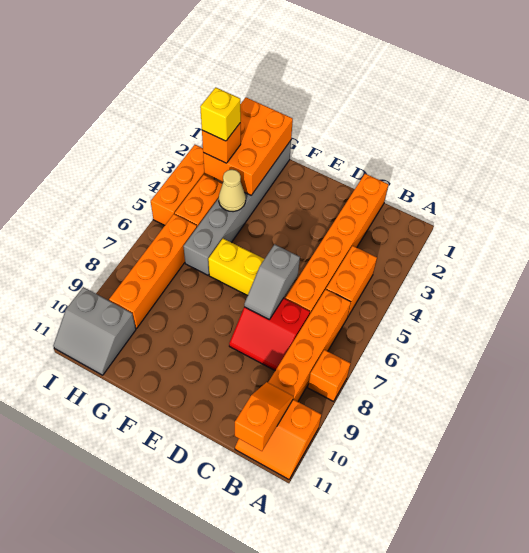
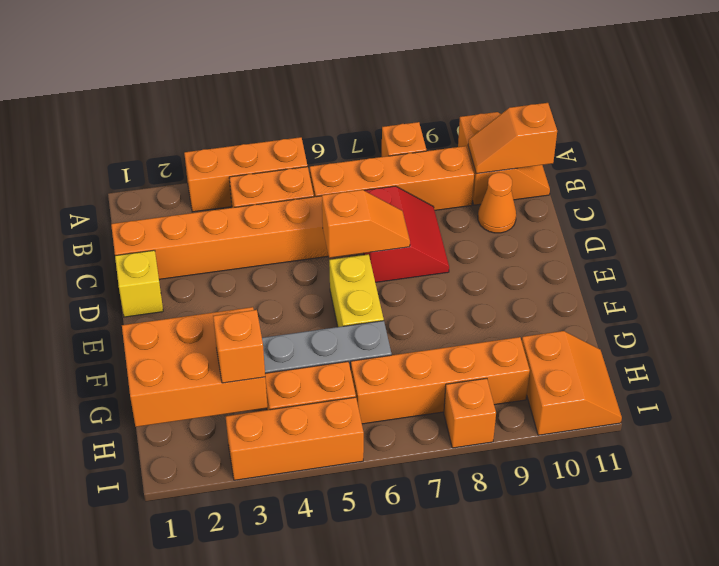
none -> orange brick A3:A5 level 1
none -> orange cone C10 level 1
grey slope D6:D7 level 2 top 6 -> orange slope D6:D7 level 2 top 6
tan cone G4 level 2 -> none
yellow brick H3 level 4 -> yellow brick D1 level 1
grey slope H10:I11 level 1 top 10 -> orange slope H10:I11 level 1 top 10
none -> orange brick I8 level 1

